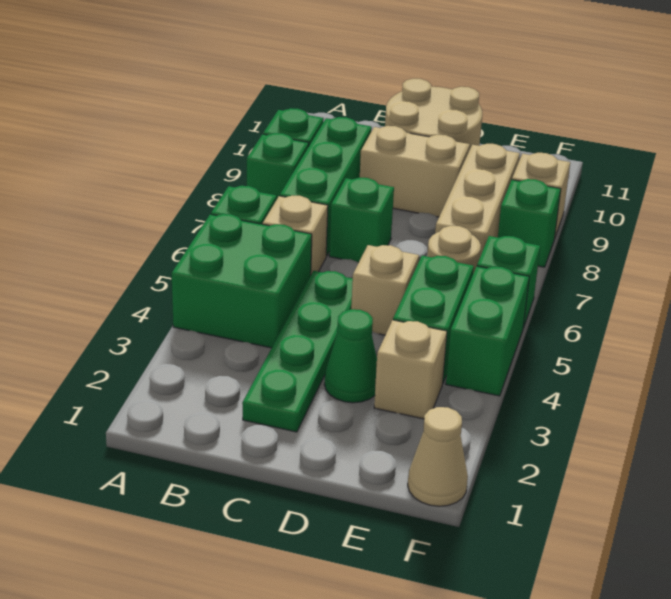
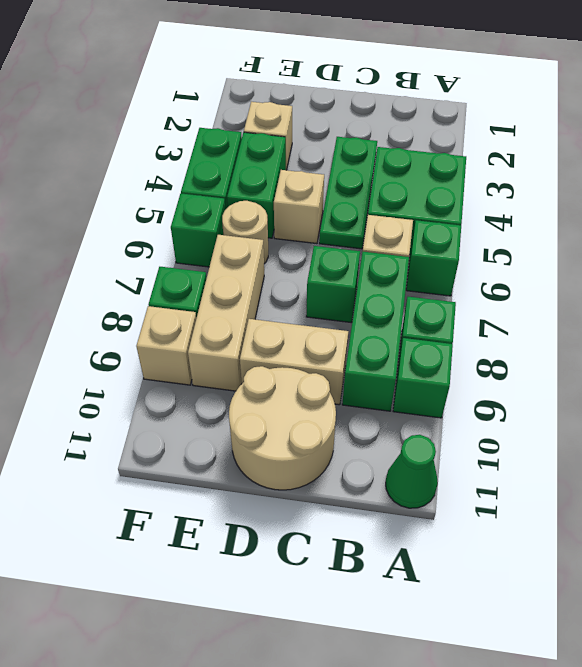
green plate C2:C5 level 1 -> green plate C3:C5 level 1
green cone D3 level 1 -> green cone A11 level 1
tan cone F1 level 1 -> none

